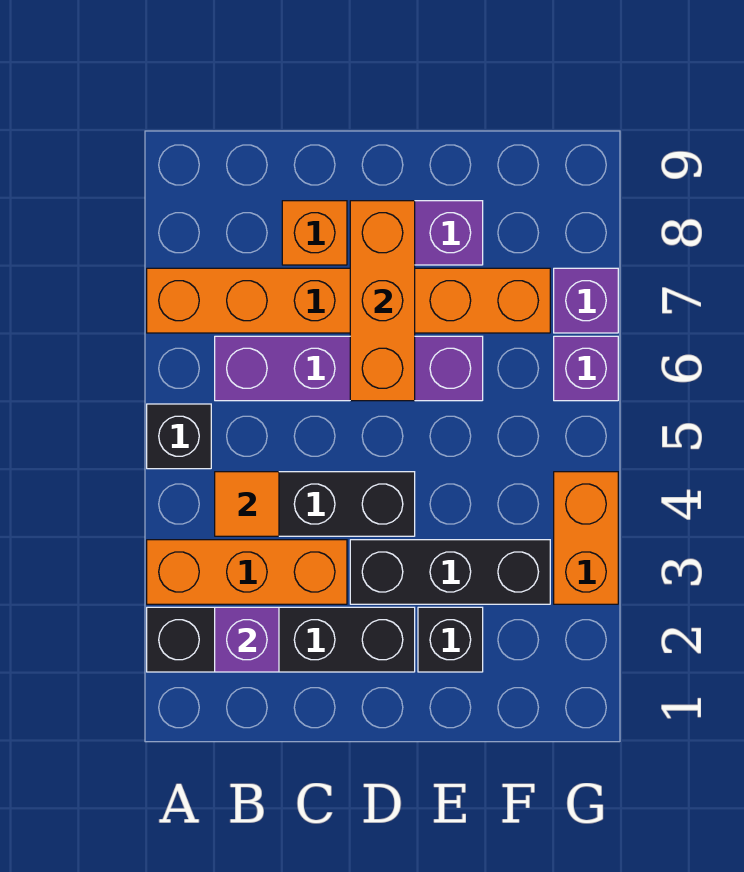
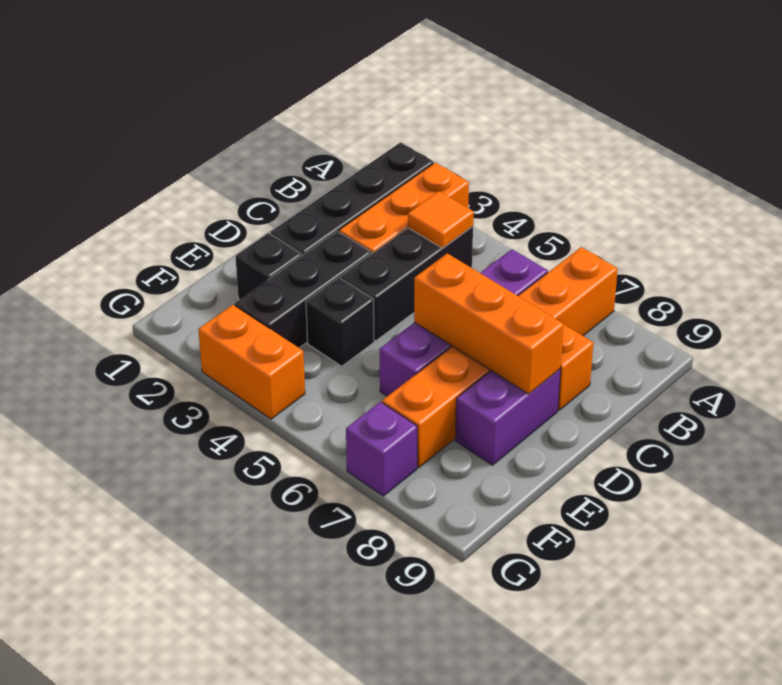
black brick A5 level 1 -> black brick E4 level 1
purple brick B2 level 2 -> none
purple brick G6 level 1 -> none

